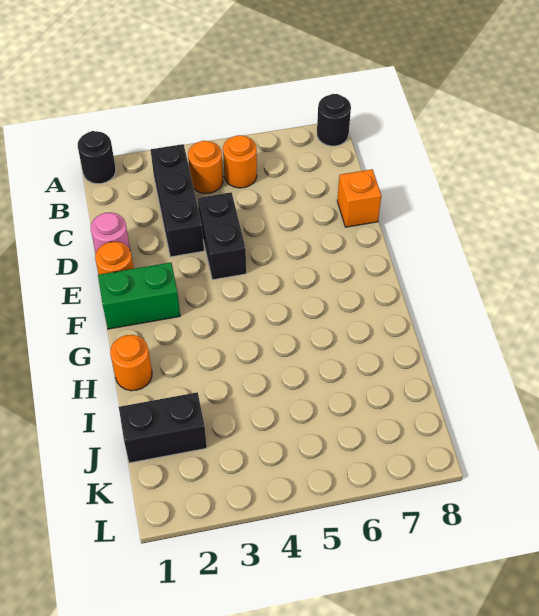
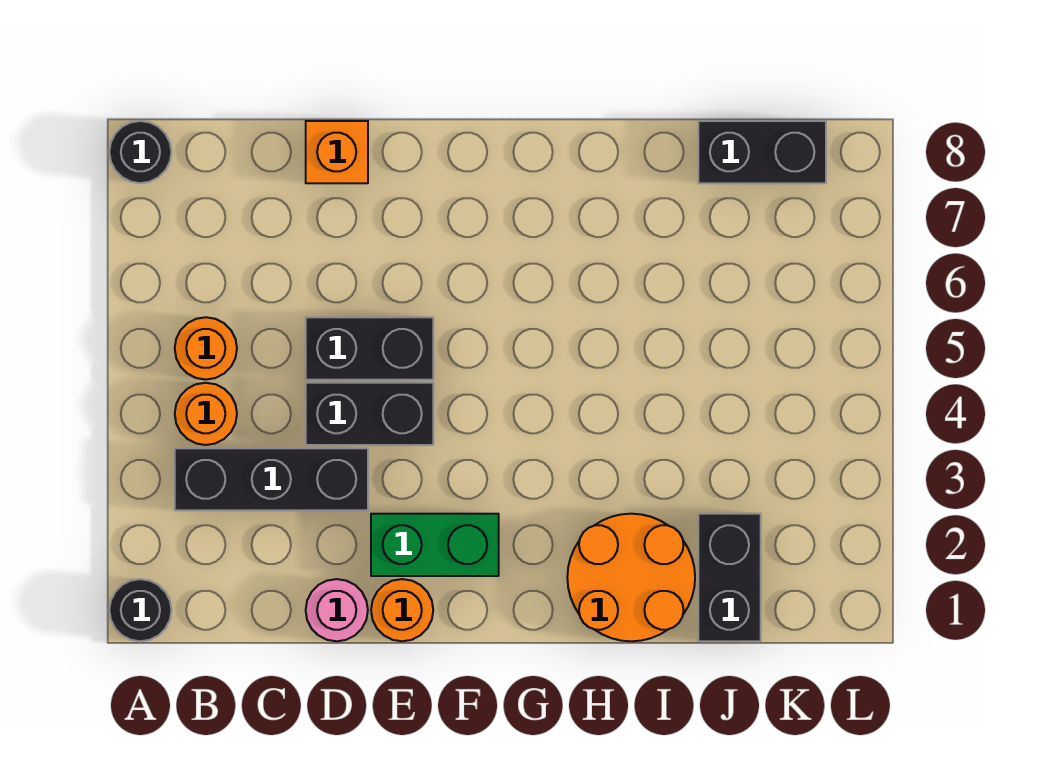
none -> black brick D5:E5 level 1
green brick F1:F2 level 1 -> green brick E2:F2 level 1
orange round brick H1 level 1 -> orange round brick H1:I2 level 1
none -> black brick J8:K8 level 1

